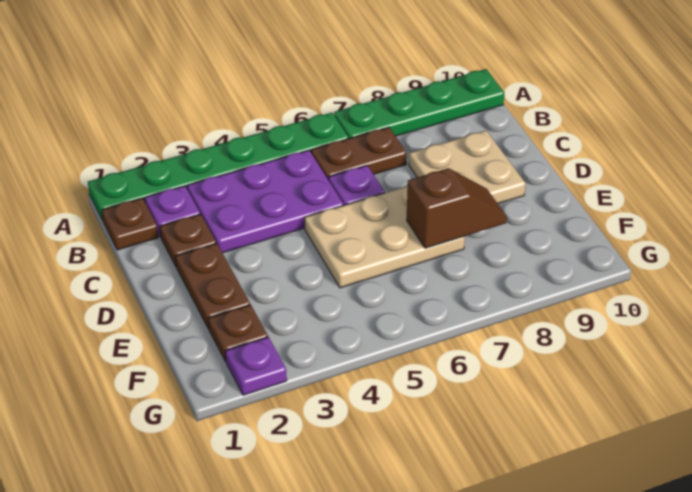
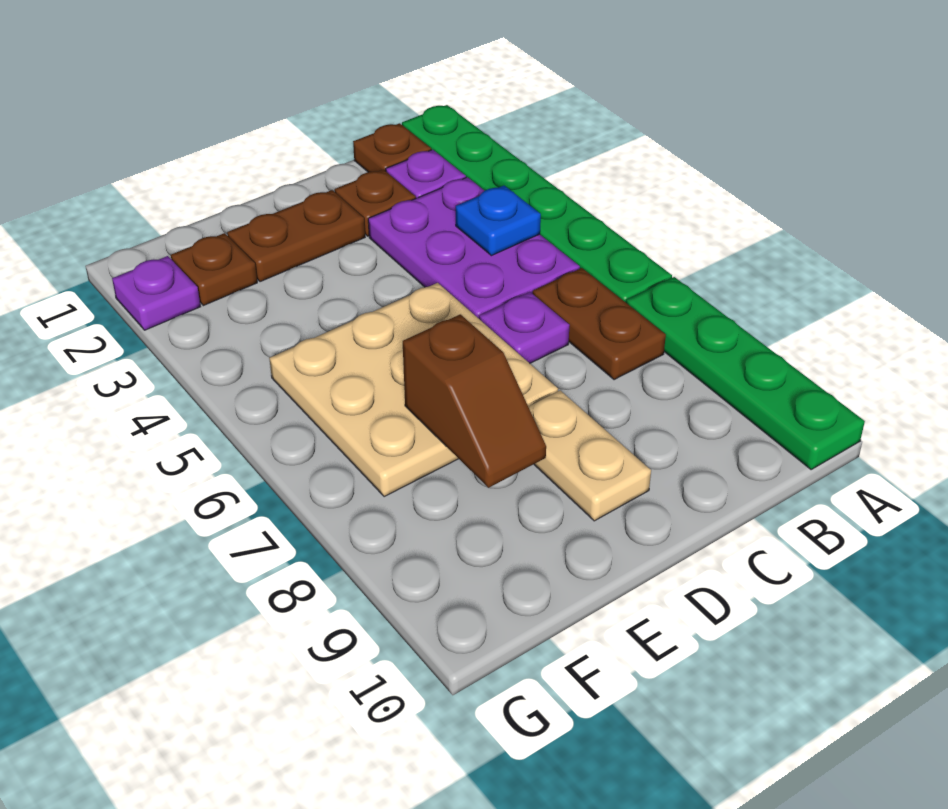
none -> blue plate B4 level 2
tan plate C8:D9 level 1 -> tan plate D8:D9 level 1
tan plate D5:E7 level 1 -> tan plate D5:F7 level 1

